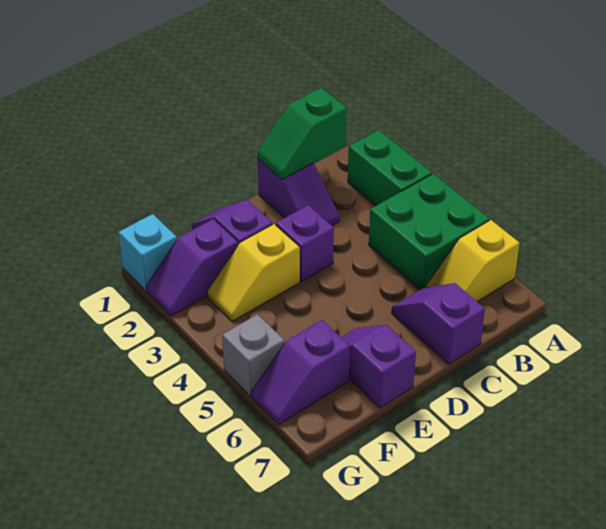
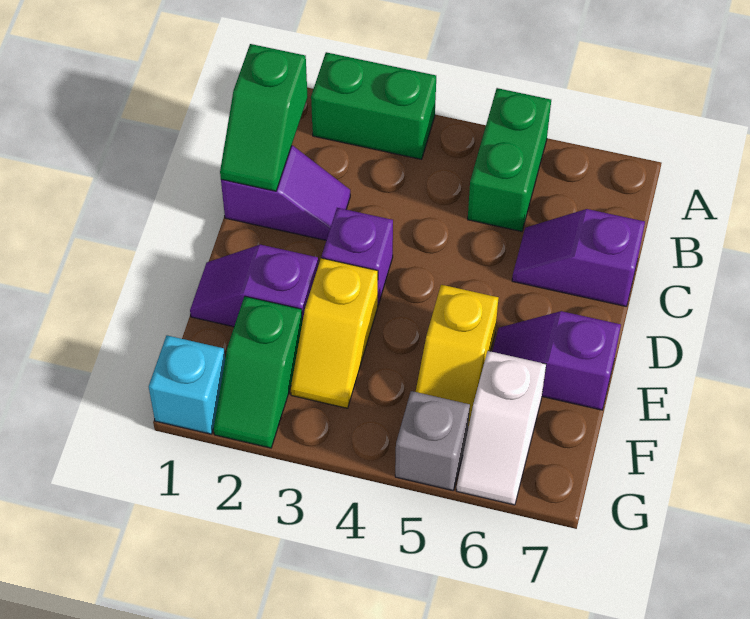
green brick A4:B5 level 1 -> green brick A5:B5 level 1
yellow slope A6:B6 level 1 top A -> yellow slope E5:F5 level 1 top E
purple slope F2:G2 level 1 top F -> green slope F2:G2 level 1 top F
purple slope F6:G6 level 1 top F -> white slope F6:G6 level 1 top F

